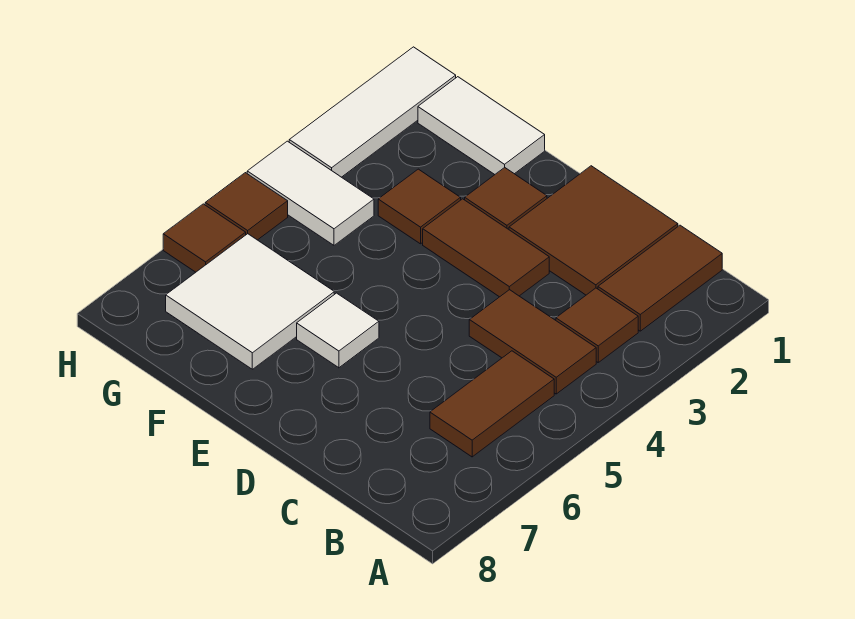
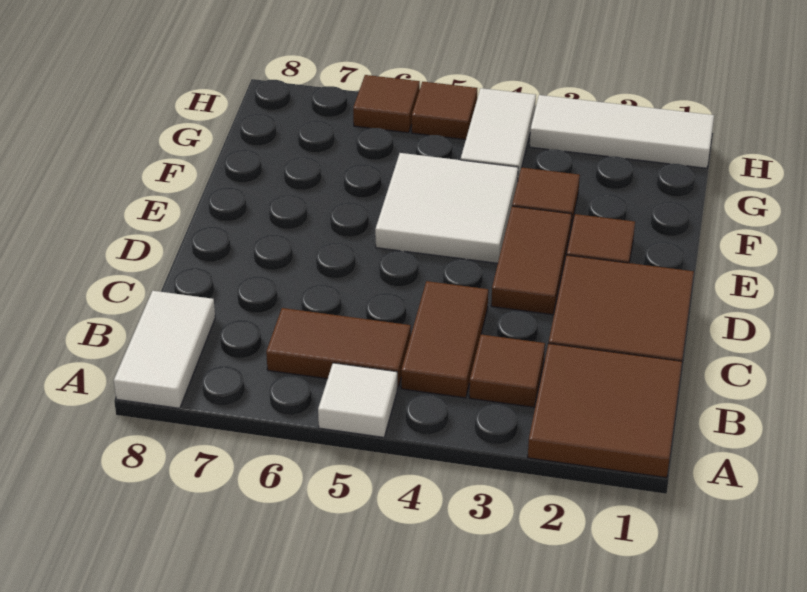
brown tile B1:B2 level 1 -> brown tile A1:B2 level 1
white tile E6 level 1 -> white tile A5 level 1
white tile F1:G1 level 1 -> white tile A8:B8 level 1
white tile F6:G7 level 1 -> white tile E4:F5 level 1

